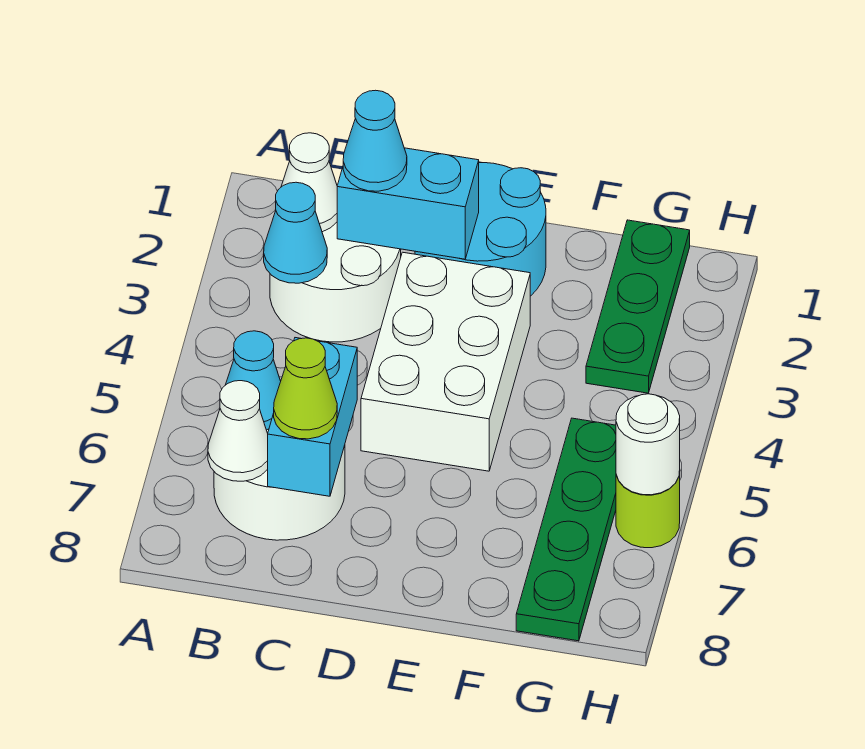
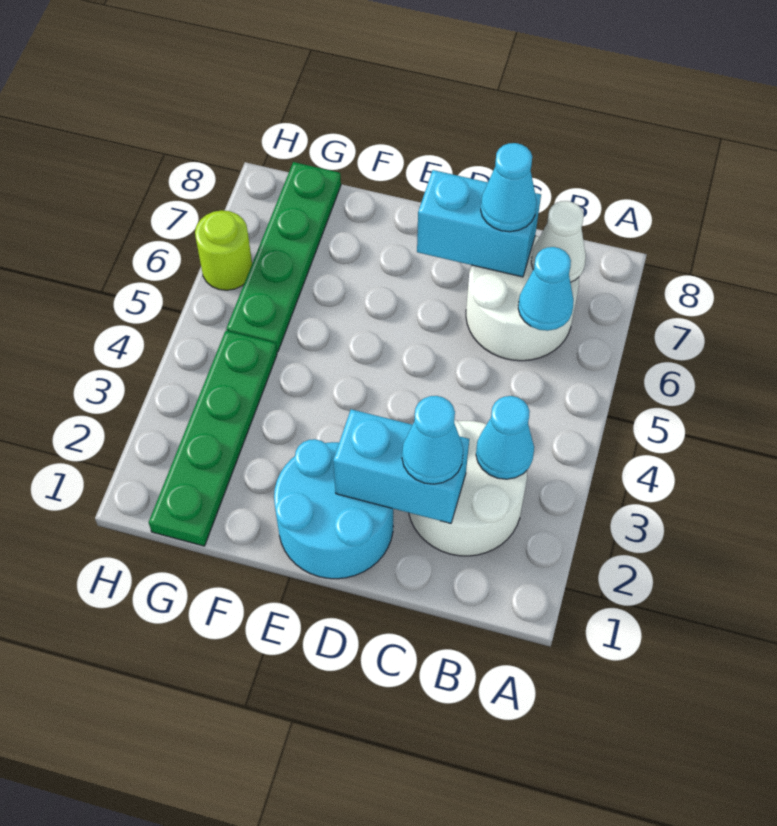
white cone B2 level 2 -> none
cyan brick C6:C7 level 2 -> cyan brick C7:D7 level 2
lime cone C7 level 3 -> cyan cone C7 level 3
white brick D3:E5 level 1 -> none
green plate G1:G3 level 1 -> green plate G1:G4 level 1
white round brick H6 level 2 -> none

